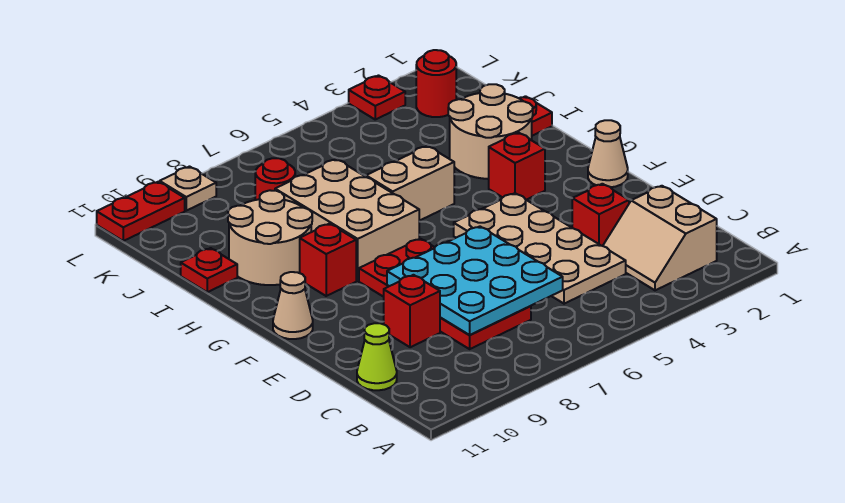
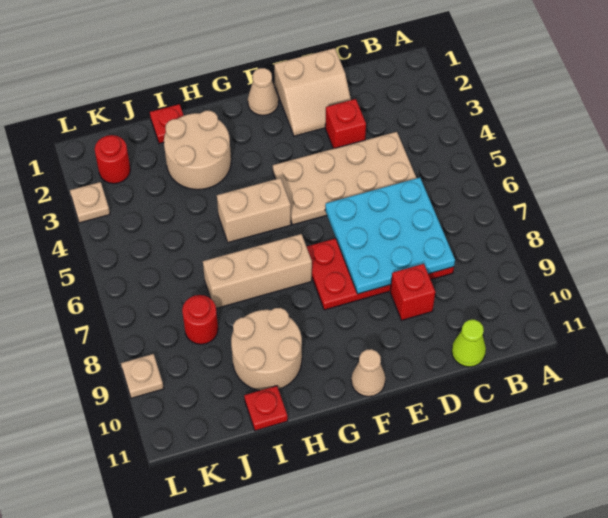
tan slope B2:C3 level 1 top 2 -> tan slope D1:E2 level 1 top 1
red brick G3 level 1 -> none
tan brick G7:I8 level 1 -> tan brick G7:I7 level 1
red brick G9 level 1 -> none
tan brick H5:H6 level 1 -> tan brick G5:H5 level 1
red plate L3 level 1 -> tan plate L3 level 1
red plate L10:L11 level 1 -> none

